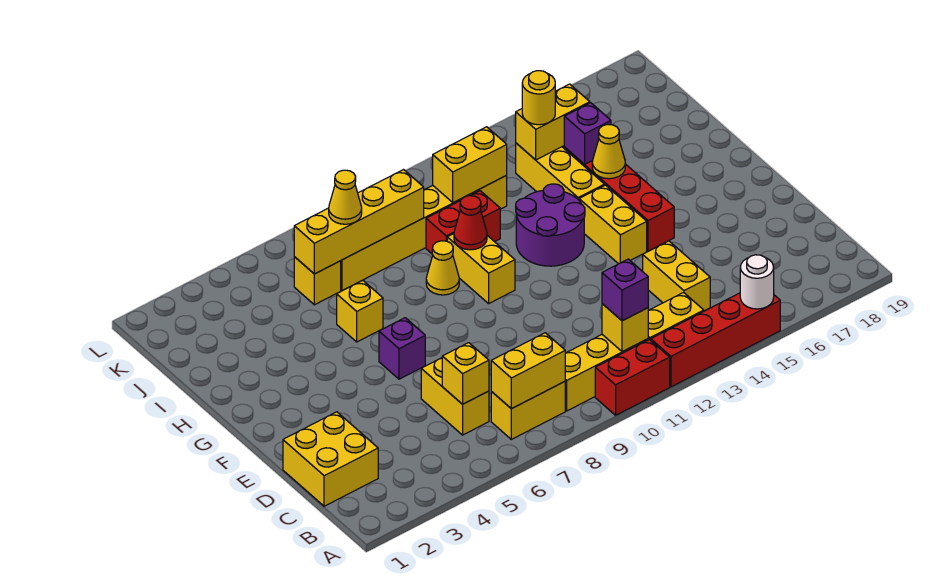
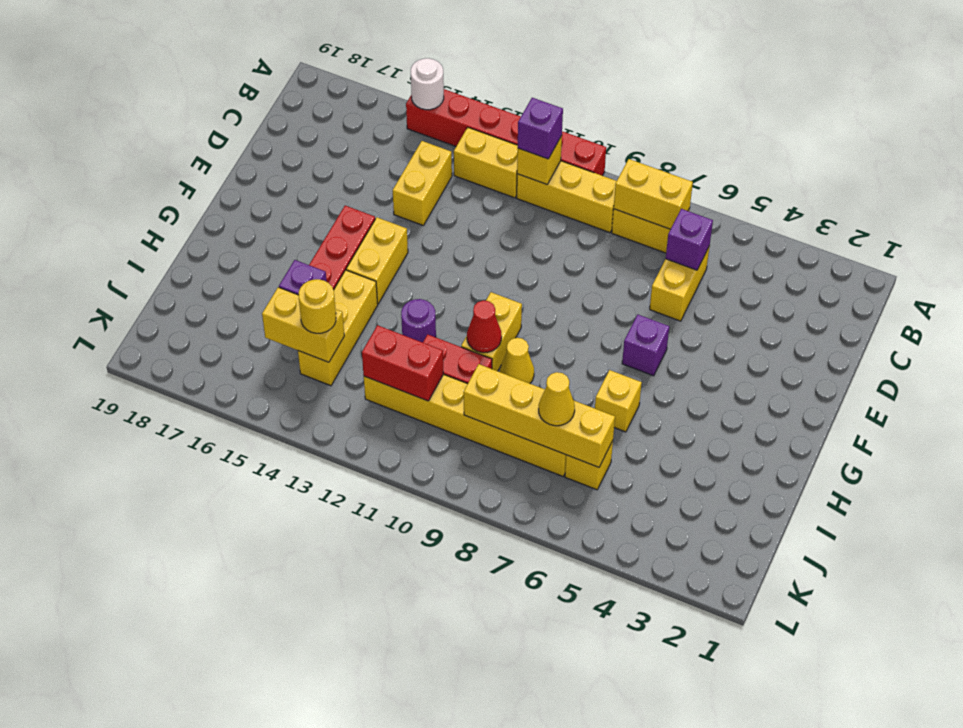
yellow brick C1:D2 level 1 -> none
yellow brick C6 level 2 -> purple brick C6 level 2
purple round brick G12:H13 level 1 -> purple round brick H12 level 1
yellow cone H15 level 2 -> none
yellow brick J11:J12 level 2 -> red brick J11:J12 level 2

